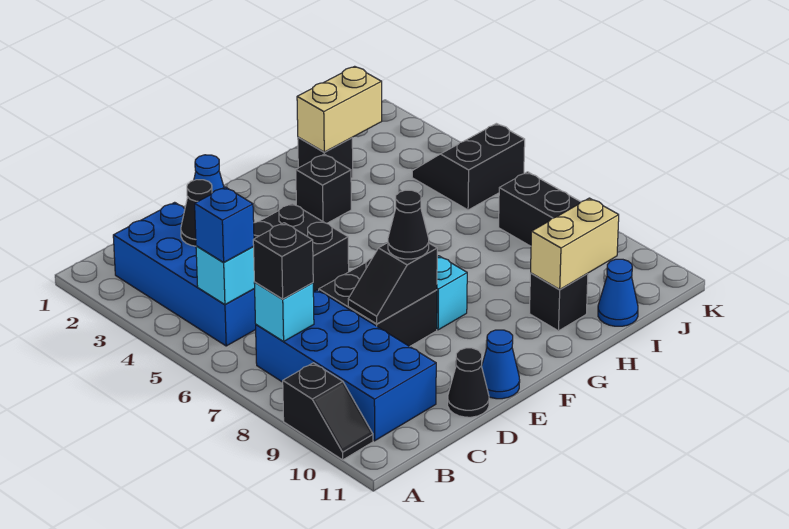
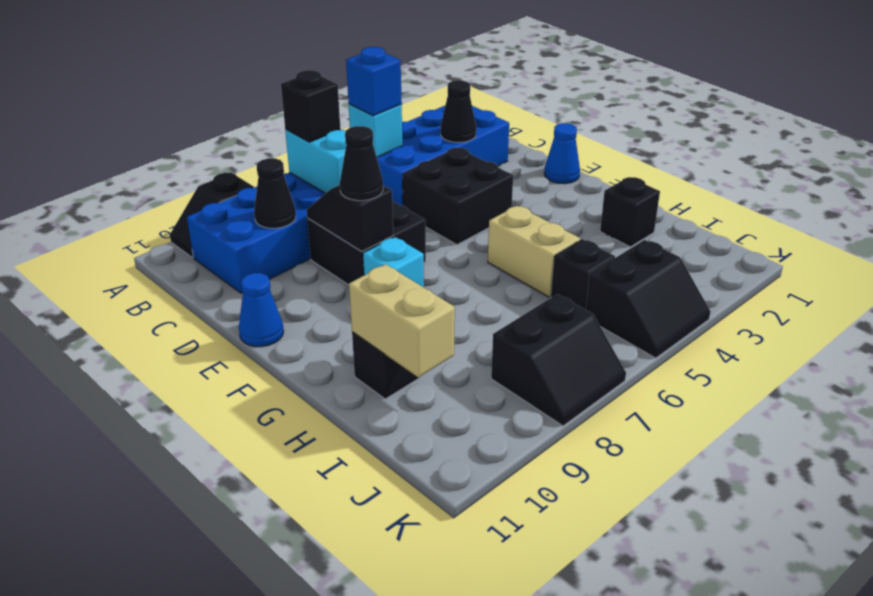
cyan brick B7 level 2 -> cyan brick B7:C7 level 2
black cone D11 level 1 -> black cone C9 level 2
black brick G3 level 1 -> black brick I5 level 1
tan brick H2:I2 level 2 -> tan brick G5:H5 level 1
blue cone I11 level 1 -> none
black slope J4:K5 level 1 top 5 -> black slope J4:K5 level 1 top J

